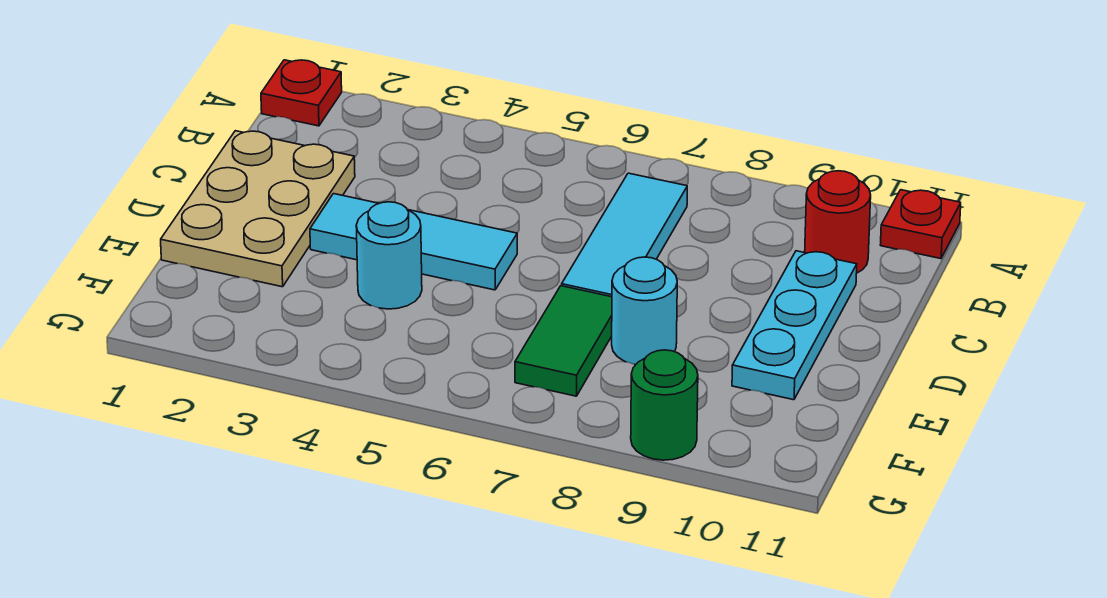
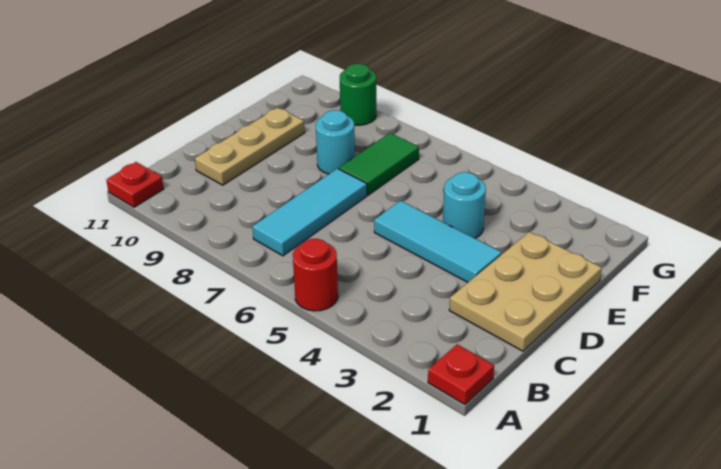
red round brick B10 level 1 -> red round brick A5 level 1
cyan plate C10:E10 level 1 -> tan plate C10:E10 level 1

